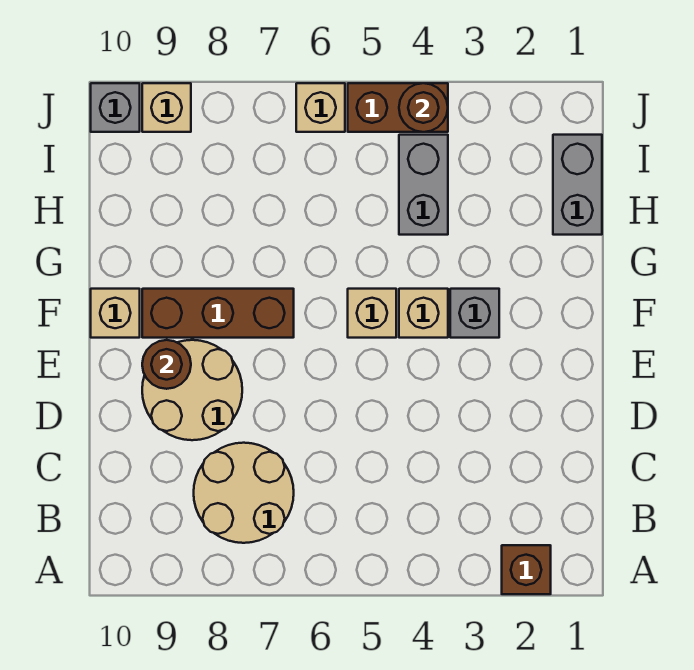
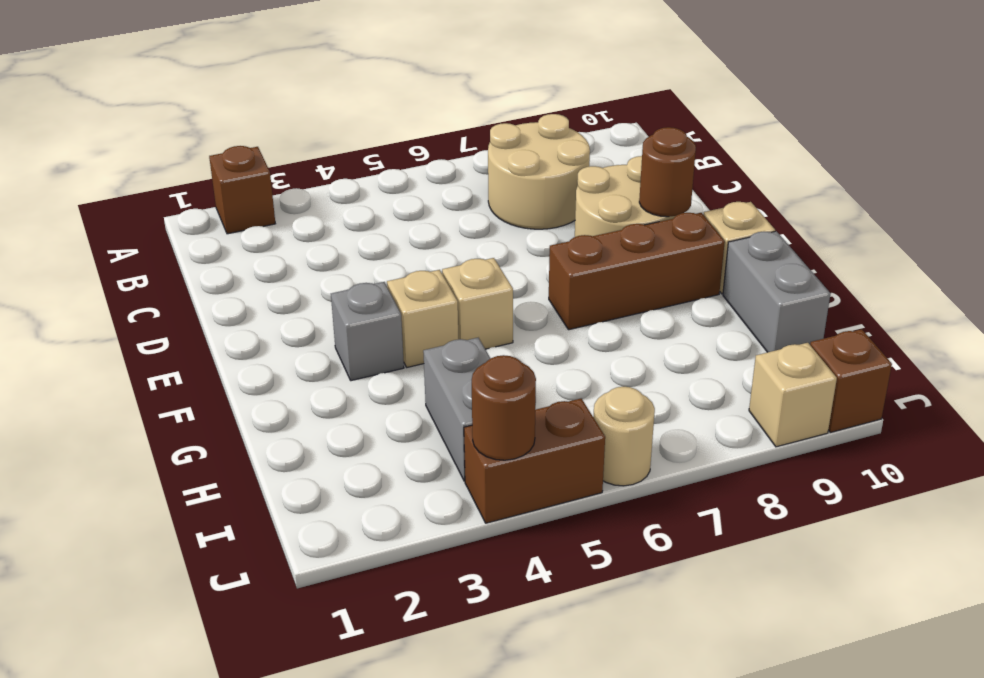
grey brick H1:I1 level 1 -> grey brick G10:H10 level 1
tan brick J6 level 1 -> tan round brick J6 level 1
grey brick J10 level 1 -> brown brick J10 level 1

